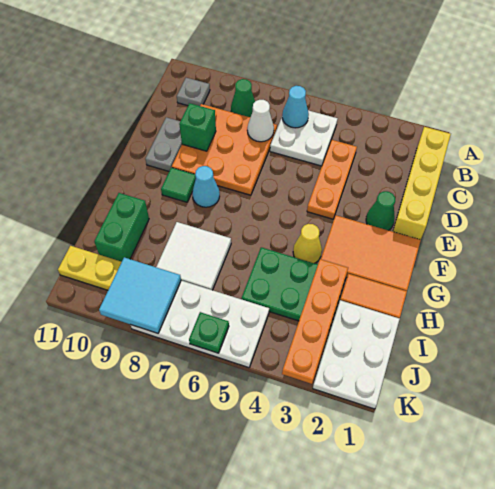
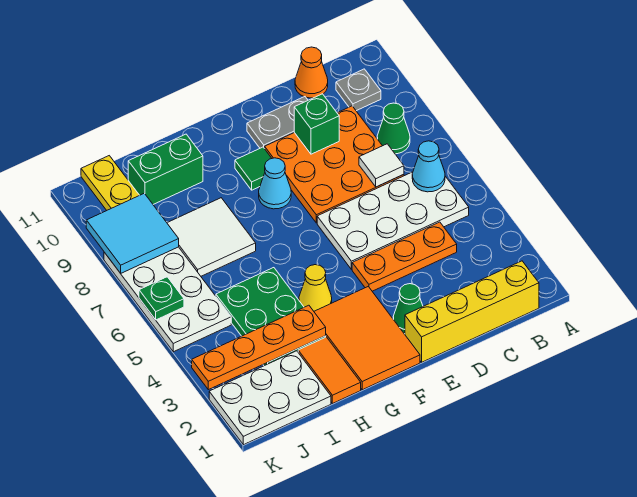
white plate B5:C6 level 1 -> white plate B5:E6 level 1
white cone C7 level 2 -> white tile C7 level 2
none -> orange cone C11 level 1

